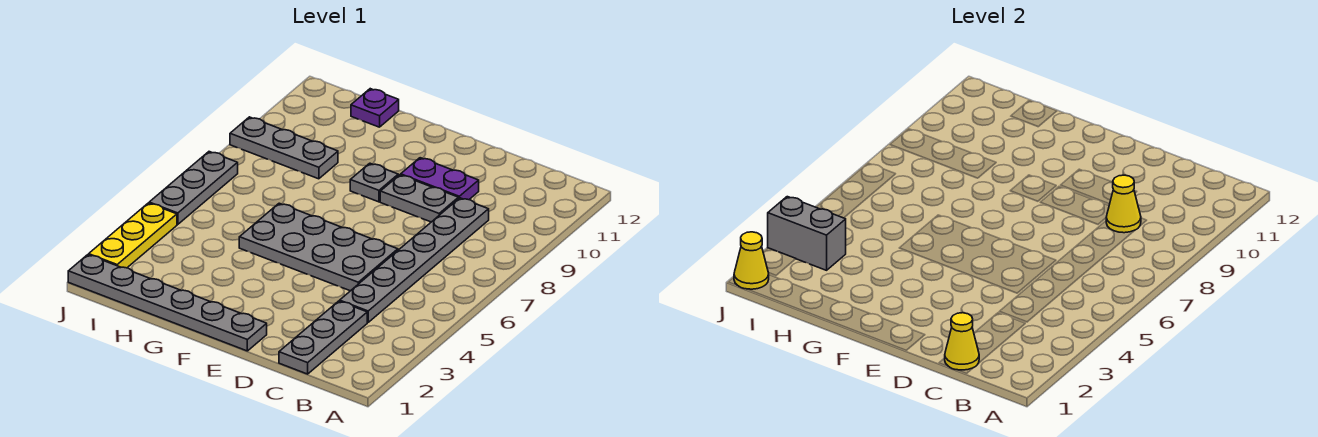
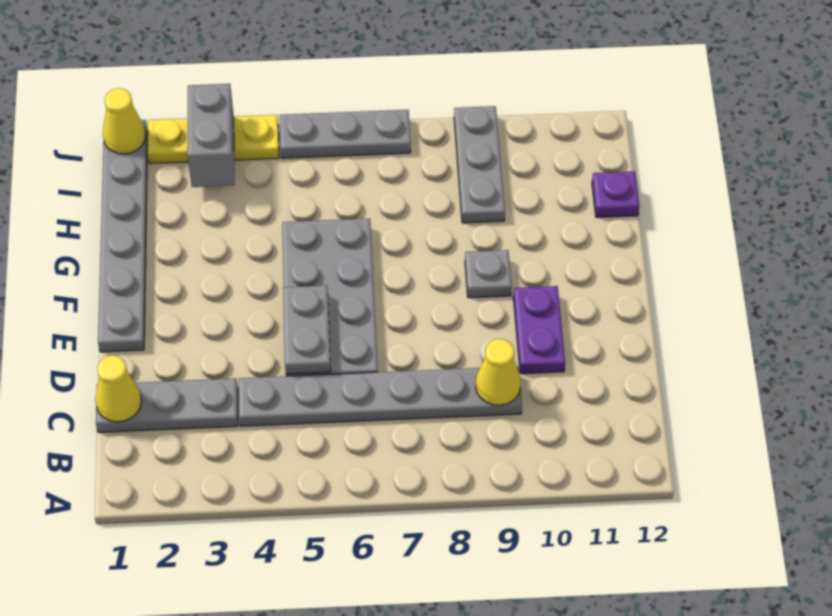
grey plate D9:E9 level 1 -> grey plate D5:E5 level 2

